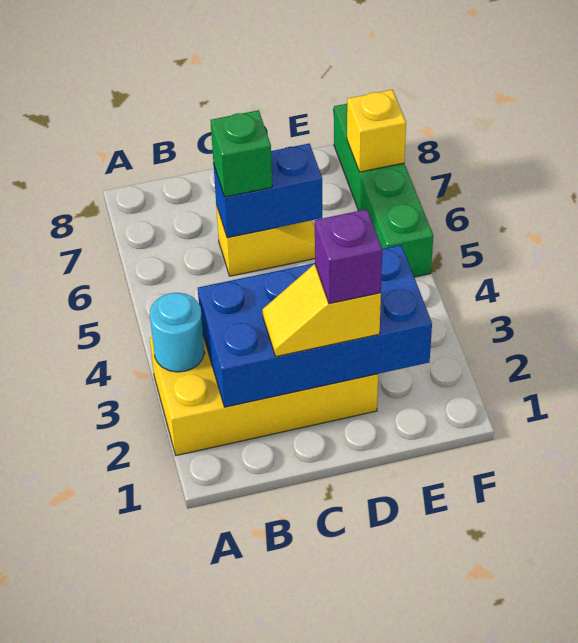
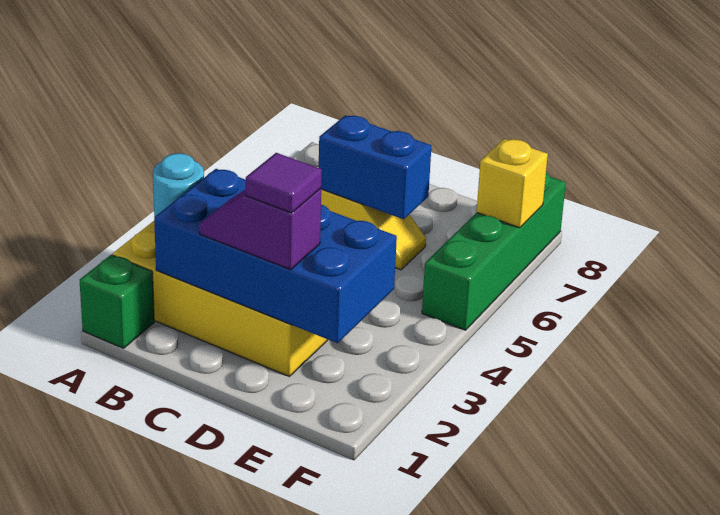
yellow slope C2:D2 level 3 top D -> purple slope C2:D2 level 3 top D
green brick C6 level 3 -> green brick A1 level 1
purple brick D2 level 4 -> purple tile D2 level 4

